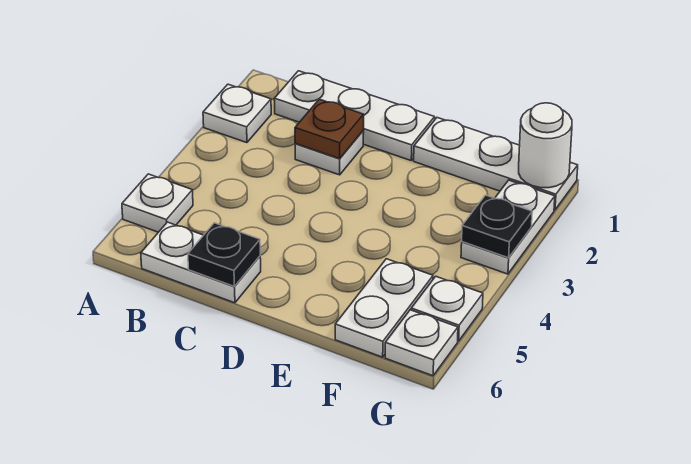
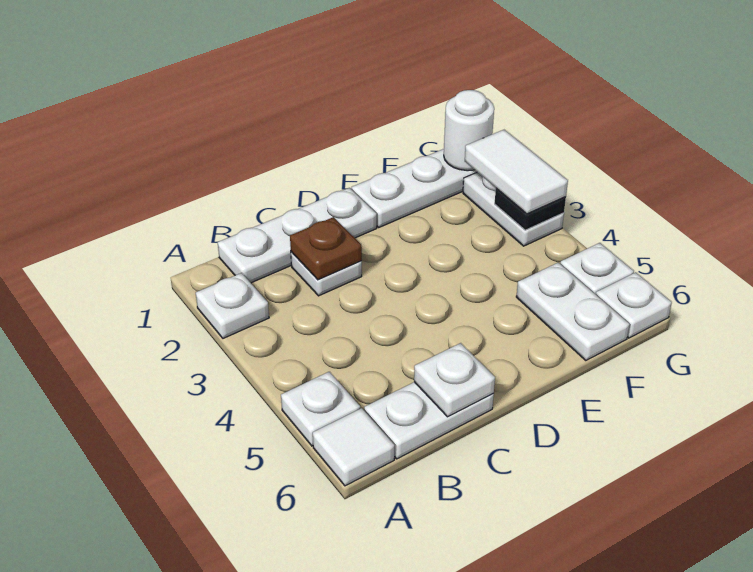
none -> white tile A6 level 1
black plate C6 level 2 -> white plate C6 level 2
none -> white tile G2:G3 level 3

